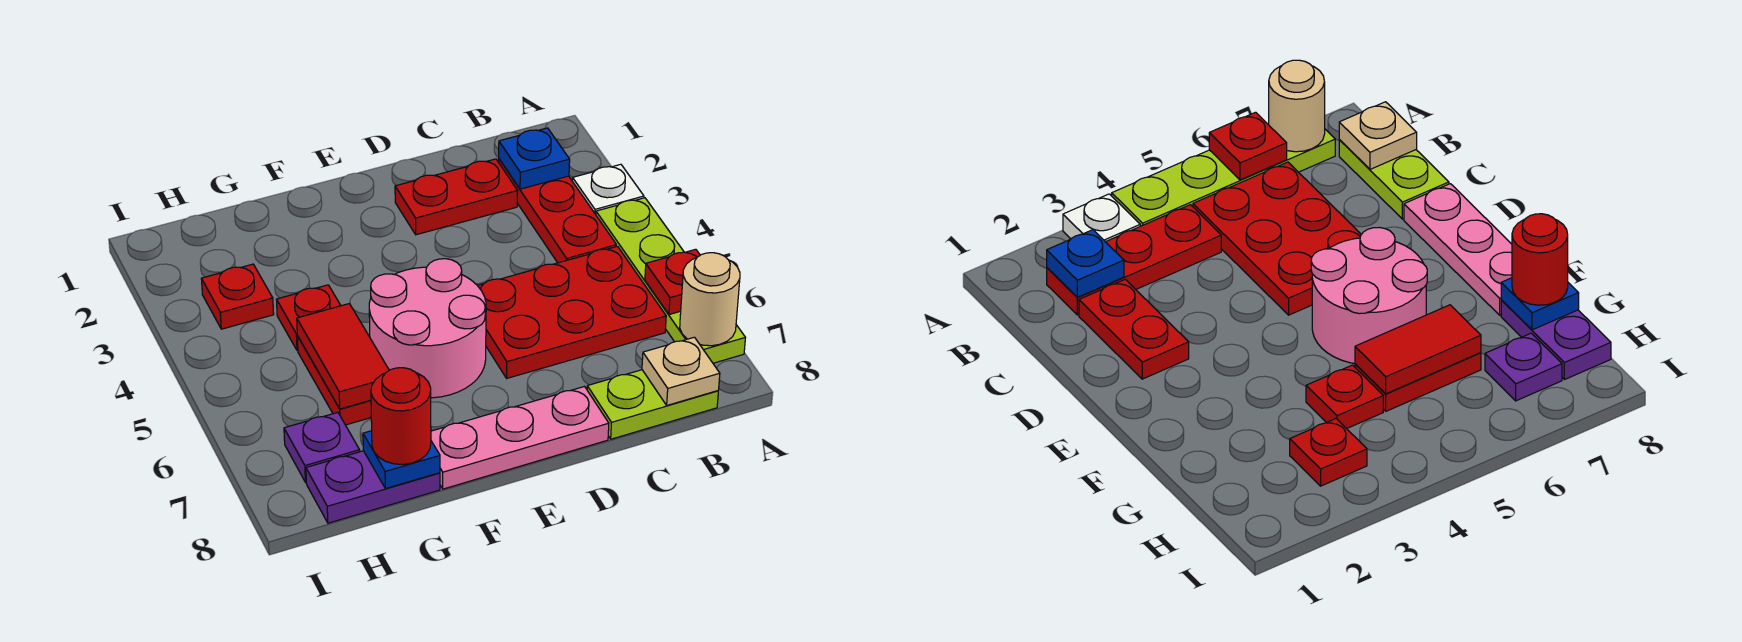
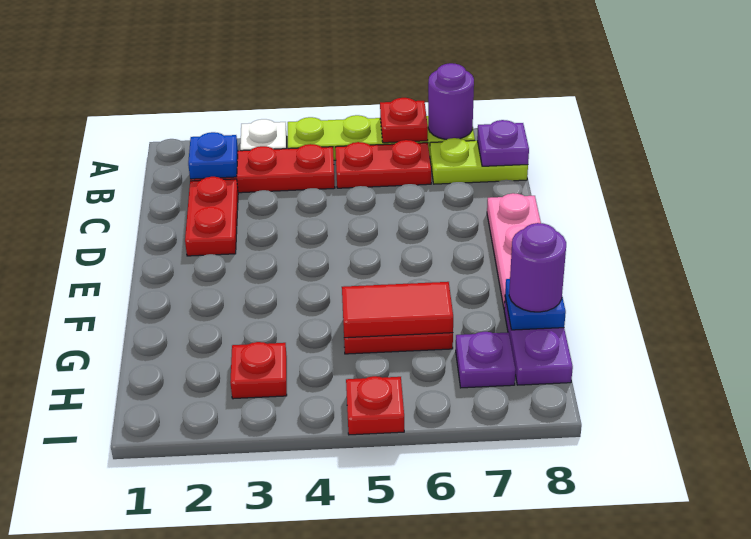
tan round brick A7 level 2 -> purple round brick A7 level 2
red plate B5:D6 level 1 -> red plate B5:B6 level 1
lime plate B8:C8 level 1 -> lime plate B7:B8 level 1
tan plate B8 level 2 -> purple plate B8 level 2
pink round brick E5:F6 level 1 -> none
red plate G4 level 1 -> red plate I5 level 1
red round brick G8 level 3 -> purple round brick G8 level 3

